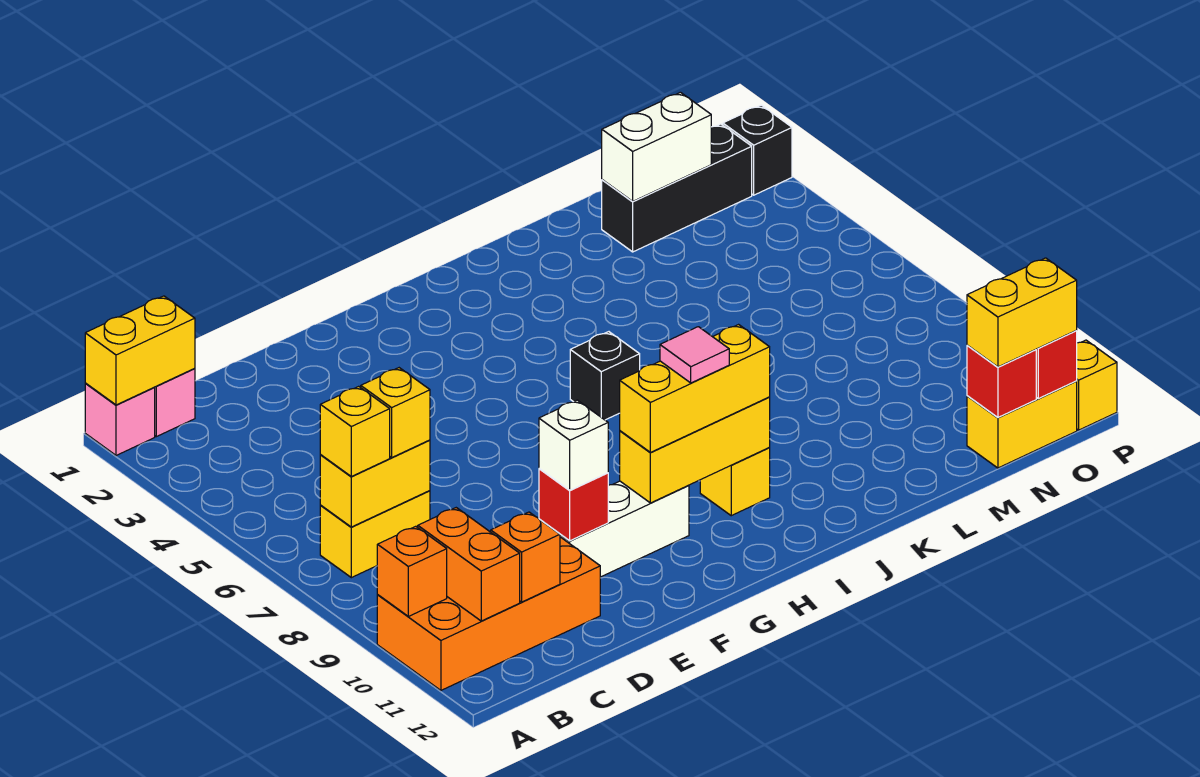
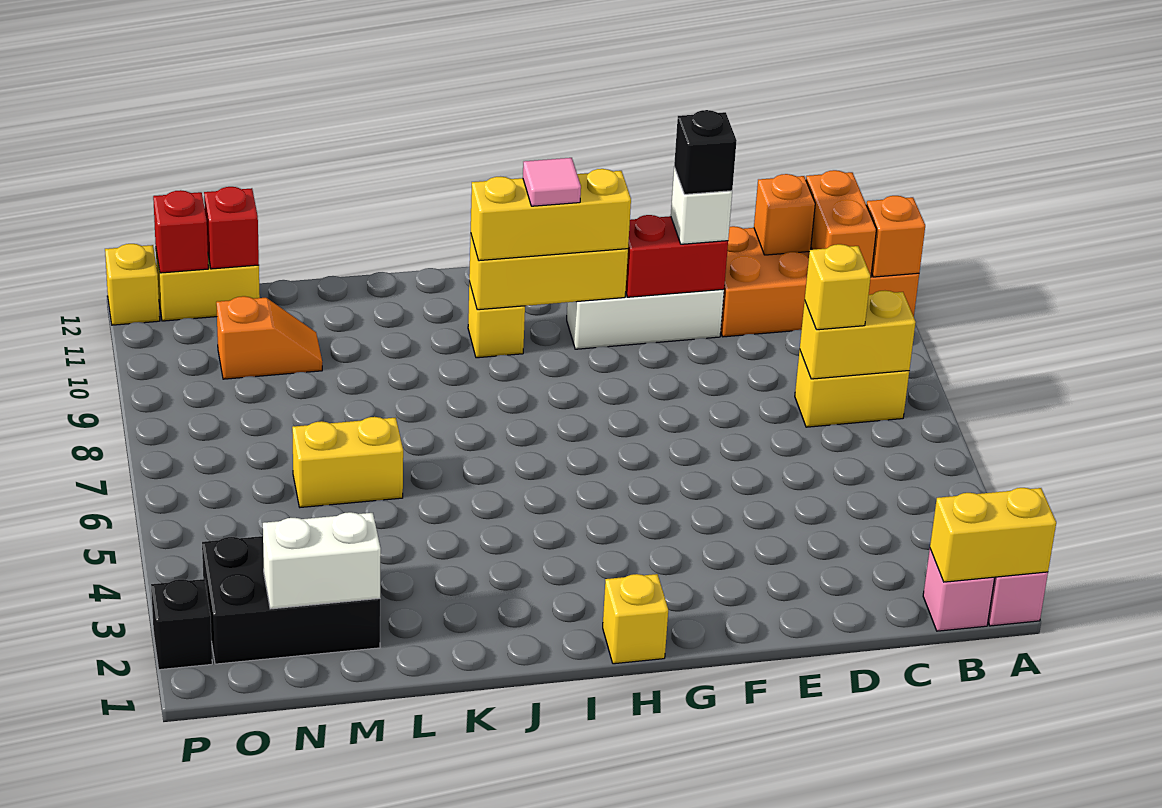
yellow brick B7 level 3 -> yellow brick H1 level 1
red brick E10 level 2 -> red brick E10:F10 level 2
black brick I6 level 1 -> black brick E10 level 4
black brick M2:O2 level 1 -> black brick M2:O3 level 1
none -> orange slope M10:N10 level 1 top N
yellow brick N12:O12 level 3 -> yellow brick L6:M6 level 1

